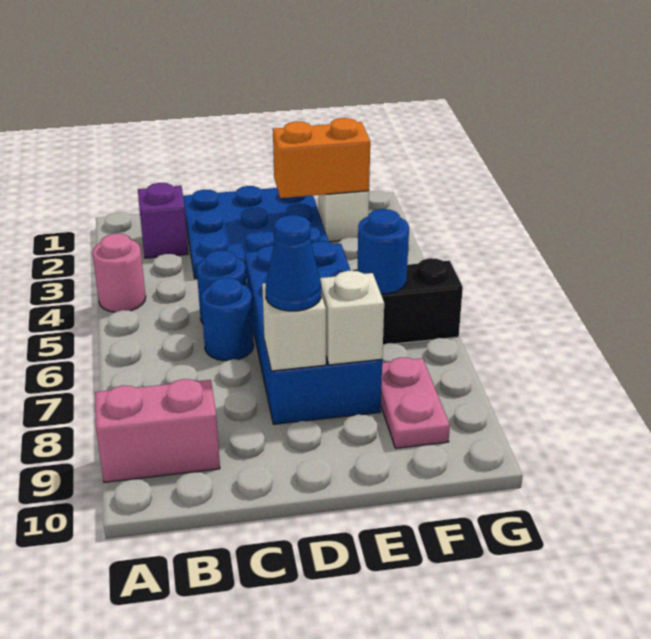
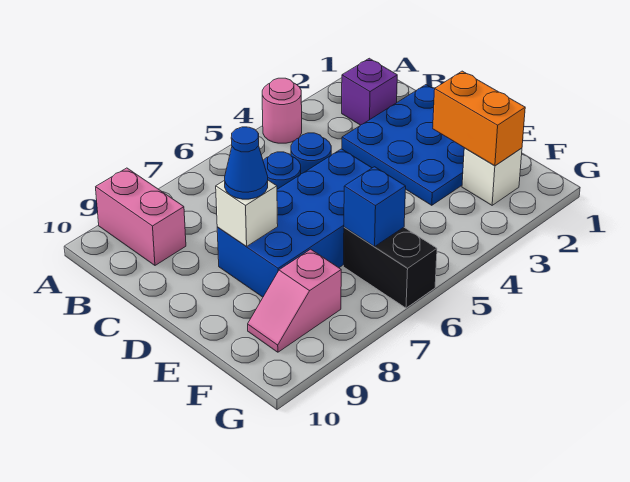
white brick E8 level 2 -> none
blue round brick F6 level 2 -> blue brick F6 level 2
pink plate F8:F9 level 1 -> pink slope F8:F9 level 1 top 8

